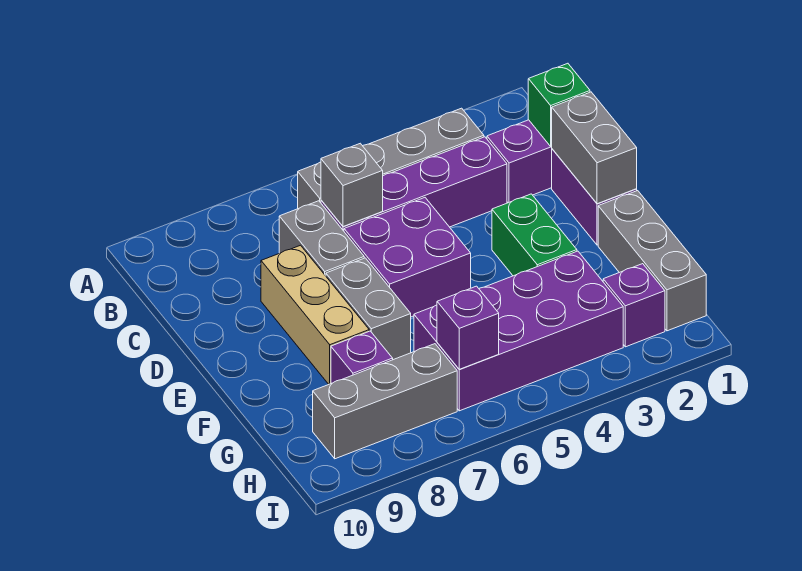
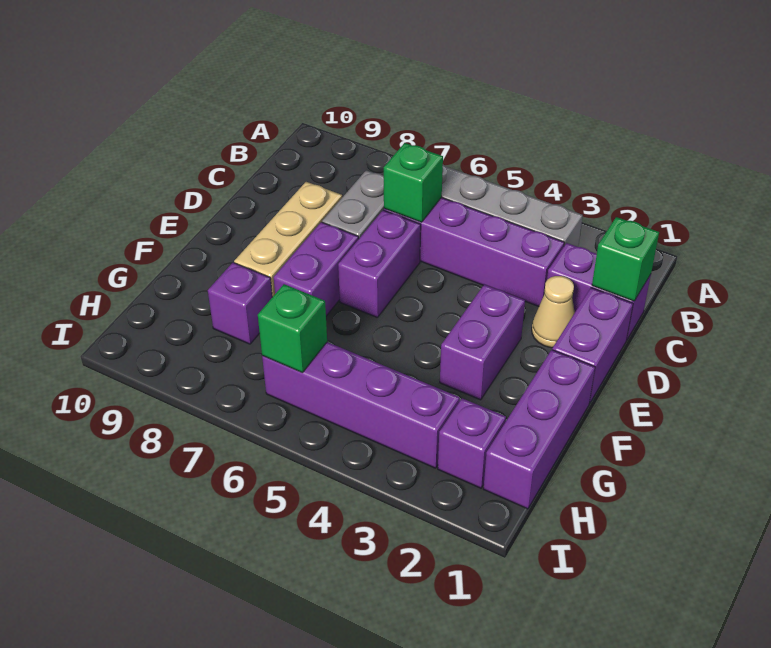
grey brick C6 level 2 -> green brick C6 level 2
grey brick D1:E1 level 2 -> none
none -> tan cone D2 level 1
purple brick D5:E6 level 1 -> purple brick D6:E6 level 1
green brick E3:F3 level 1 -> purple brick E3:F3 level 1
grey brick E7:F7 level 1 -> purple brick E7:F7 level 1
grey brick F1:H1 level 1 -> purple brick F1:H1 level 1
purple brick G3:H6 level 1 -> purple brick H3:H6 level 1
purple brick H6 level 2 -> green brick H6 level 2
grey brick H7:H9 level 1 -> none

